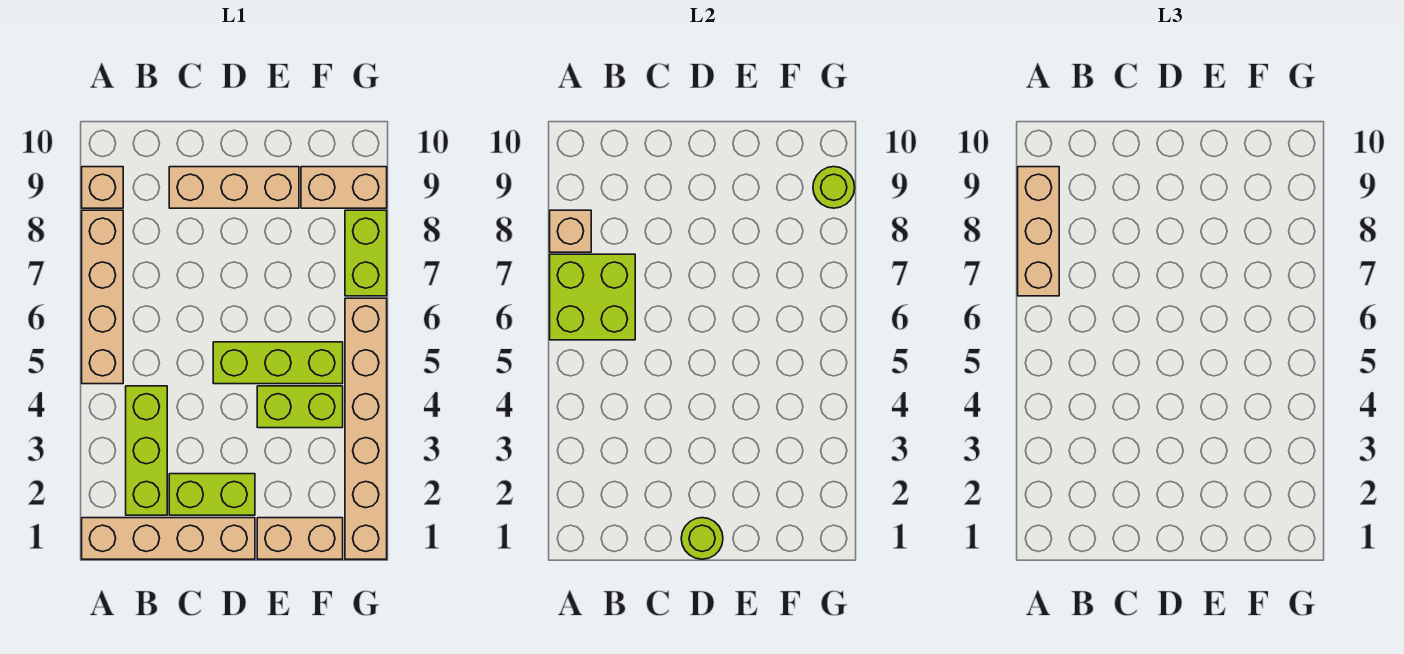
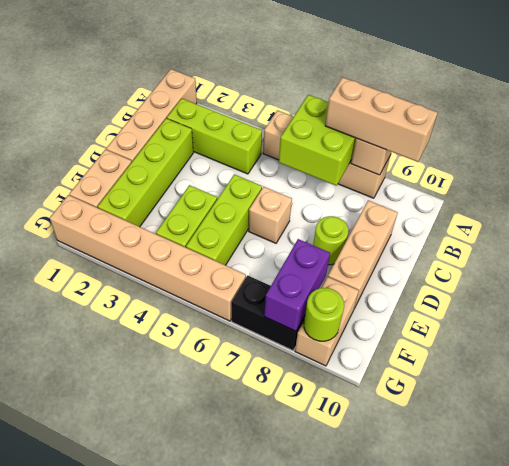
tan brick A9 level 1 -> tan brick D6 level 1
lime brick C2:D2 level 1 -> lime brick C2:F2 level 1
lime round brick D1 level 2 -> lime round brick D8 level 1
none -> purple brick F8:G8 level 2
lime brick G7:G8 level 1 -> black brick G7:G8 level 1

